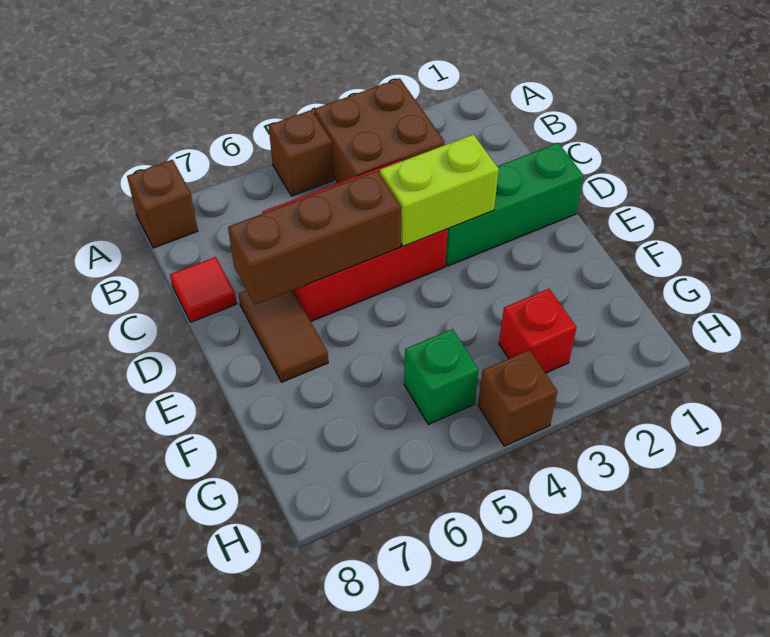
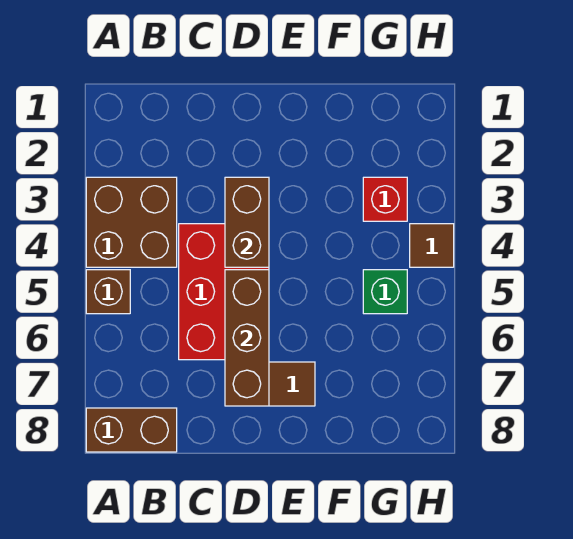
brown brick A8 level 1 -> brown brick A8:B8 level 1
red tile C8 level 1 -> none
green brick D1:D3 level 1 -> none
lime brick D3:D4 level 2 -> brown brick D3:D4 level 2
brown brick H4 level 1 -> brown tile H4 level 1

